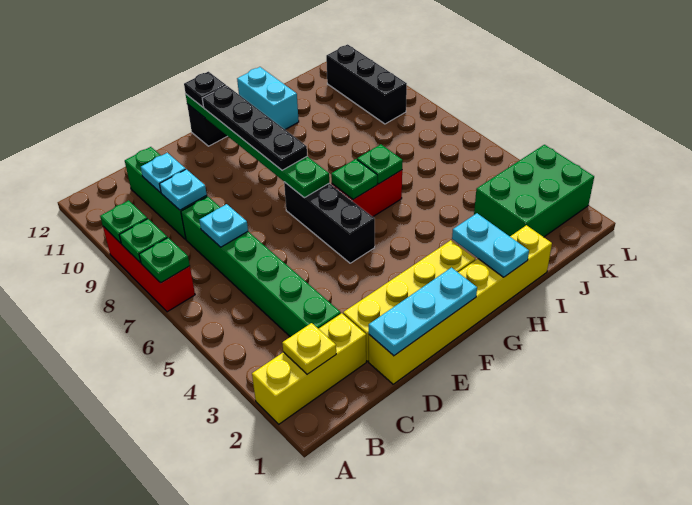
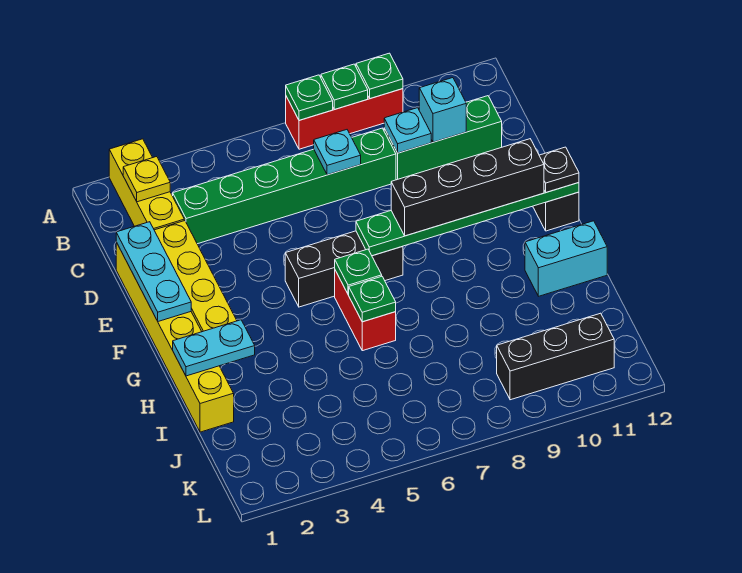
cyan plate C10 level 2 -> cyan brick C10 level 2
black plate F8:F11 level 3 -> black brick F8:F11 level 3
green brick J2:L3 level 1 -> none

